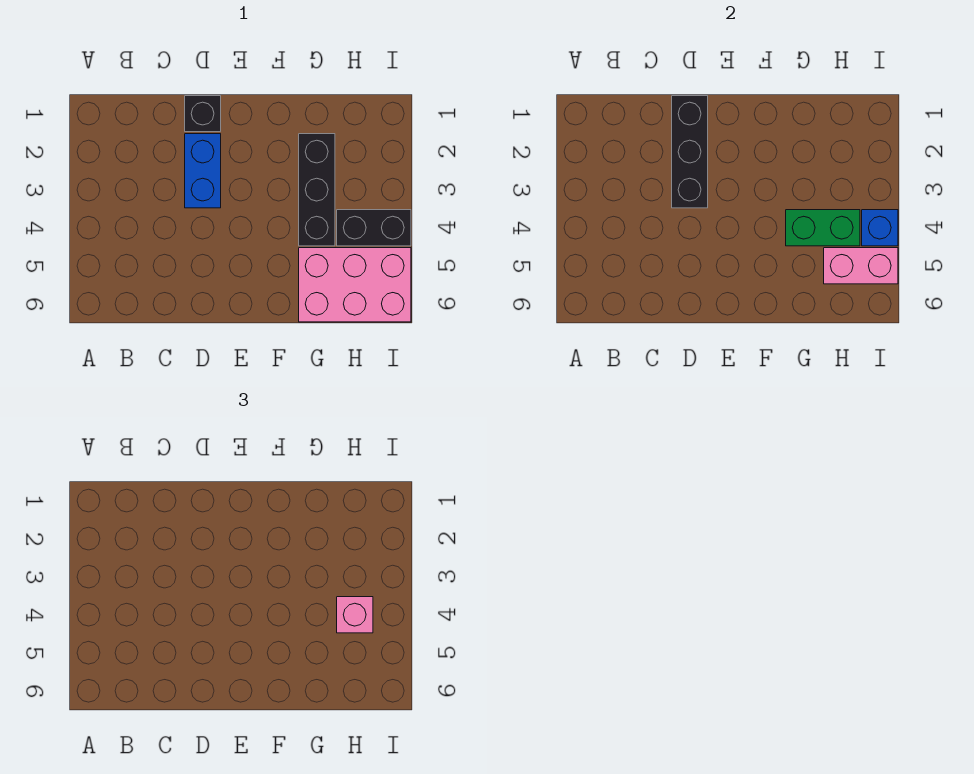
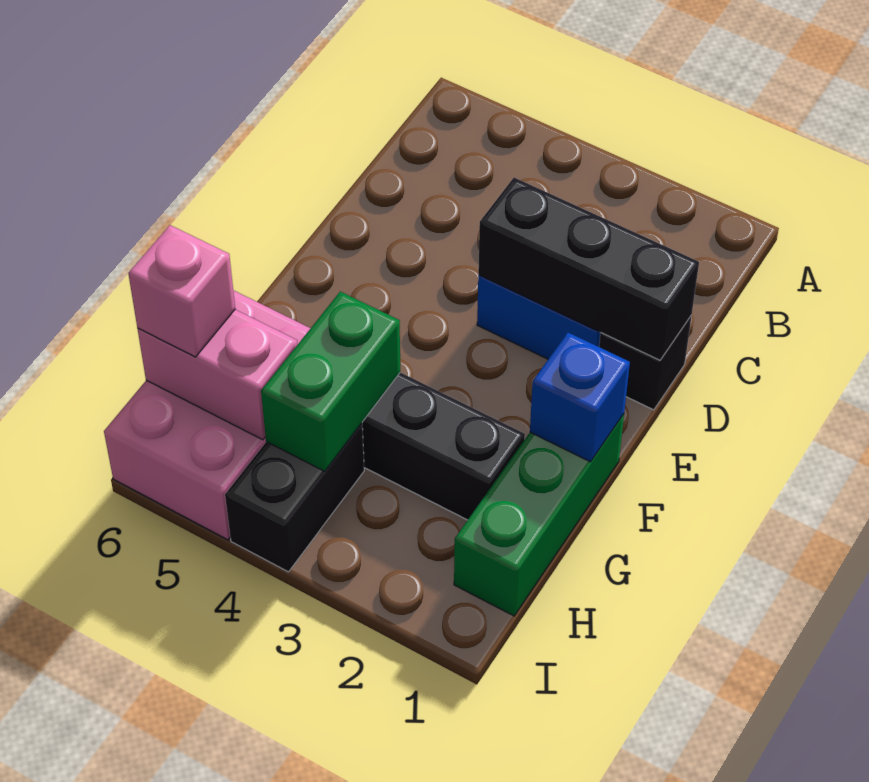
none -> green brick F1:H1 level 1
pink brick H4 level 3 -> pink brick H6 level 3
pink brick H5:I5 level 2 -> pink brick H5:H6 level 2
blue brick I4 level 2 -> blue brick F1 level 2

